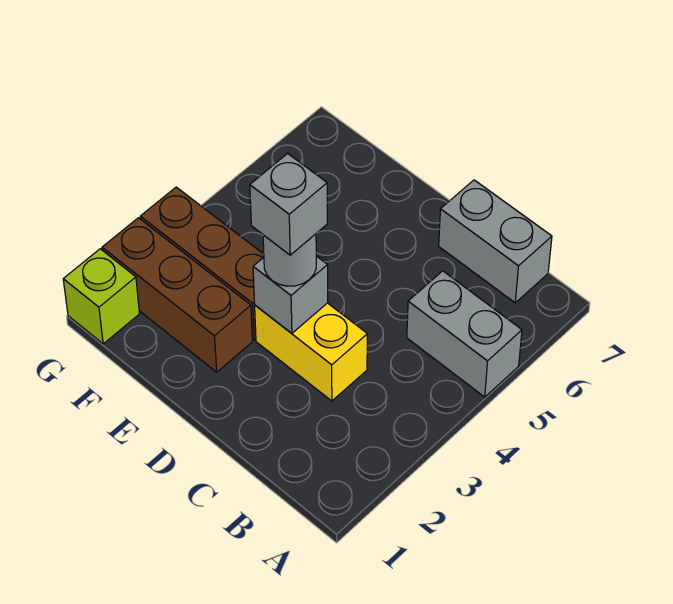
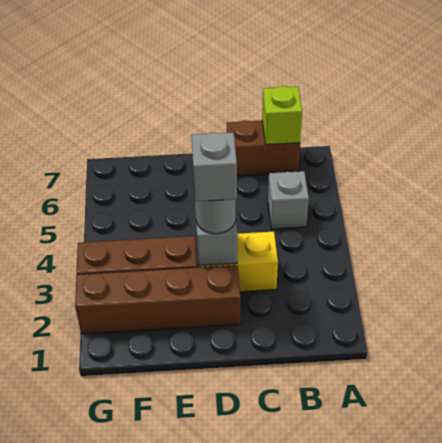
grey brick A5:B5 level 1 -> grey brick B5 level 1
grey brick B7:C7 level 1 -> brown brick B7:C7 level 1
brown brick E2:G2 level 1 -> brown brick D2:G2 level 1
lime brick G1 level 1 -> lime brick B7 level 2

